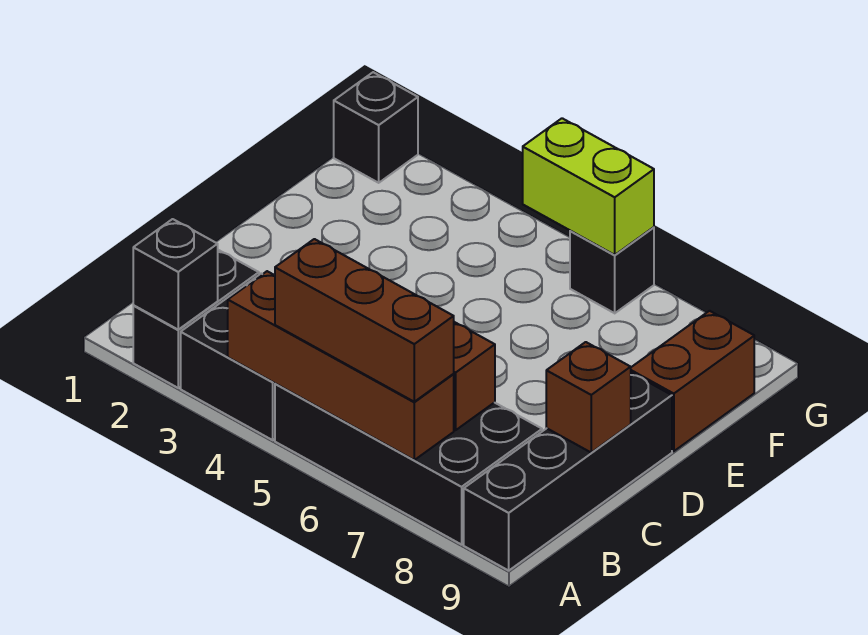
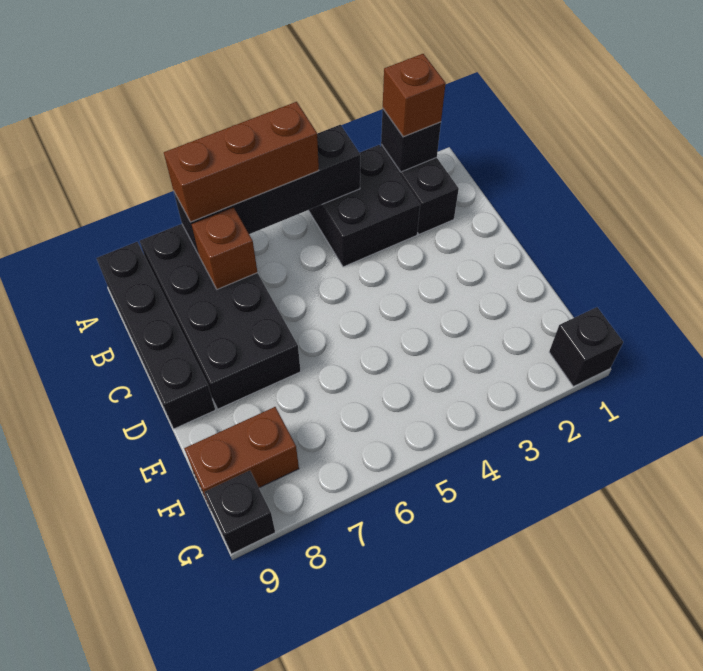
brown brick A4:A7 level 2 -> black brick A4:A7 level 2
black brick A5:B8 level 1 -> black brick A7:D8 level 1
brown brick C9 level 2 -> brown brick A2 level 3
brown brick E9:F9 level 1 -> brown brick F8:F9 level 1
lime brick G5:G6 level 2 -> none
black brick G6 level 1 -> black brick G9 level 1

